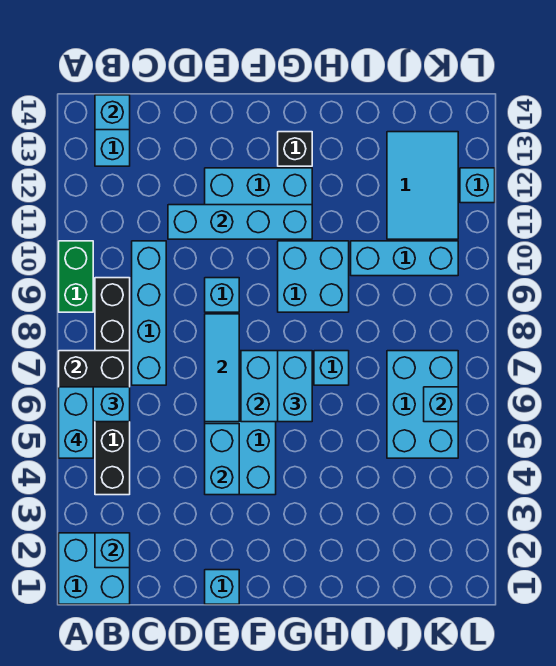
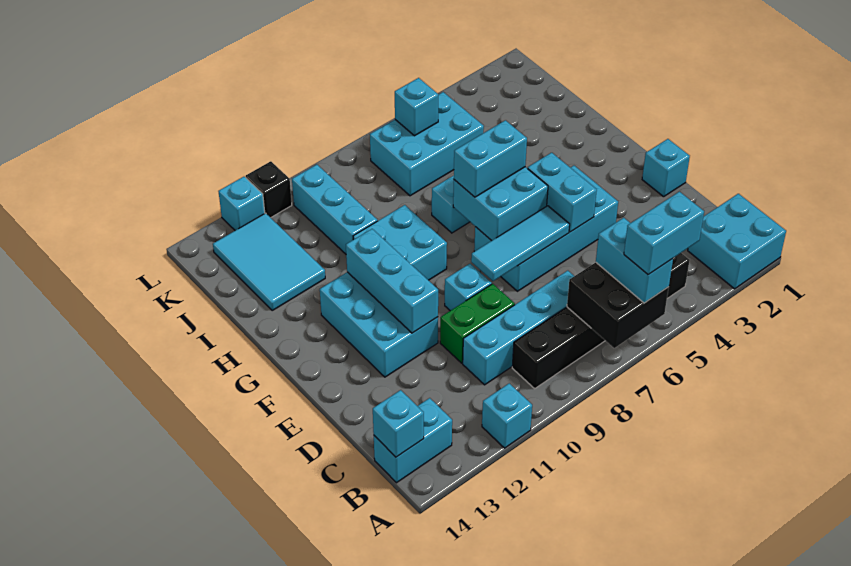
green brick A9:A10 level 1 -> green brick D9:D10 level 1
cyan brick B2 level 2 -> cyan brick A11 level 1
cyan brick D11:G11 level 2 -> cyan brick E11:G11 level 2
cyan brick E4:E5 level 2 -> cyan brick E5:F5 level 2
black brick G13 level 1 -> black brick L11 level 1
cyan tile J11:K13 level 1 -> cyan tile I12:K13 level 1

